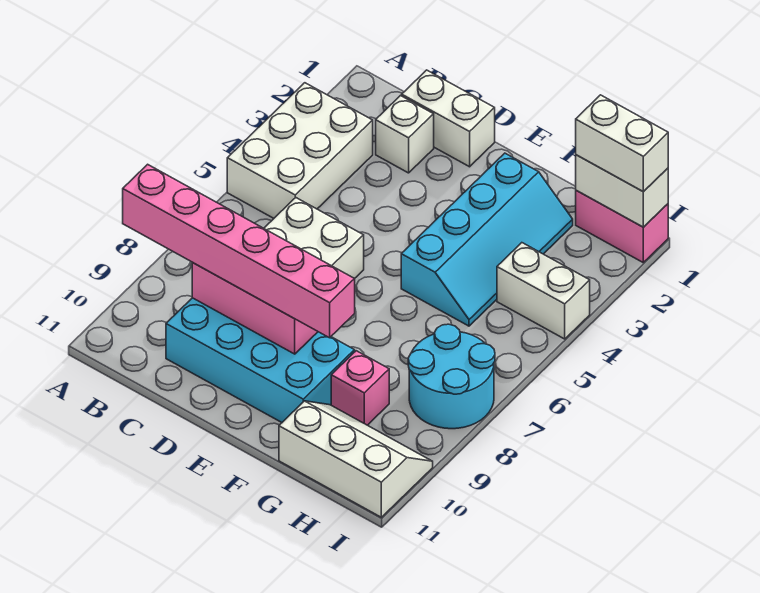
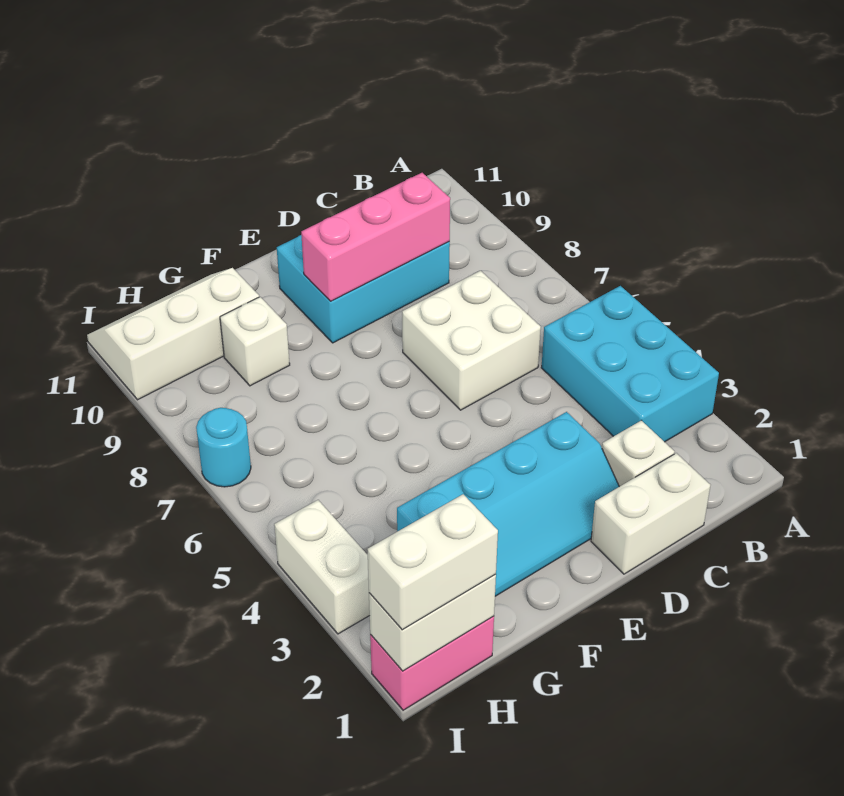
white brick A3:B5 level 1 -> cyan brick A3:B5 level 1
pink brick A9:F9 level 3 -> none
cyan brick C9:F10 level 1 -> cyan brick C9:E10 level 1
cyan slope F2:G5 level 1 top F -> cyan slope D2:G3 level 1 top 3
pink brick G9 level 1 -> white brick G9 level 1
white slope G10:I11 level 1 top 11 -> white slope G10:I11 level 1 top 10
white brick H4:I4 level 1 -> white brick I3:I4 level 1
cyan round brick H7:I8 level 1 -> cyan round brick I7 level 1

